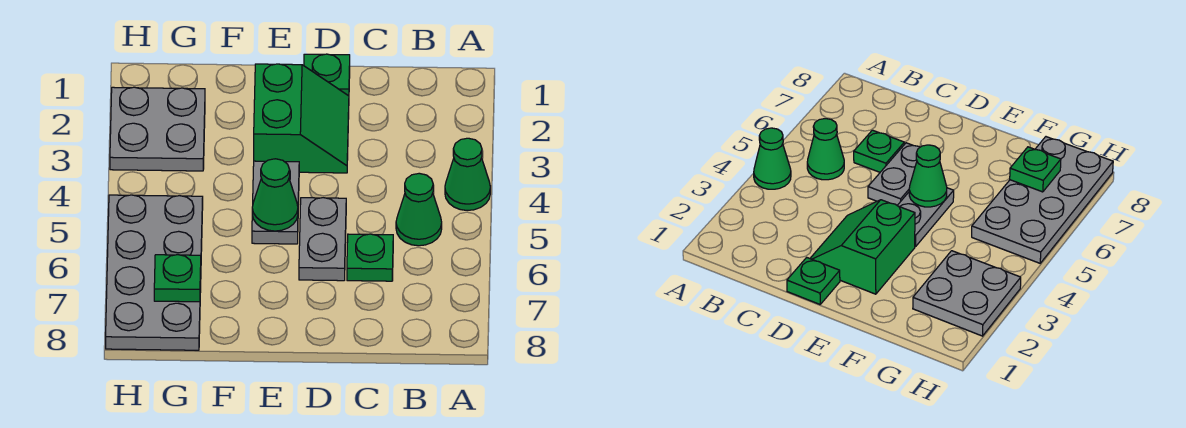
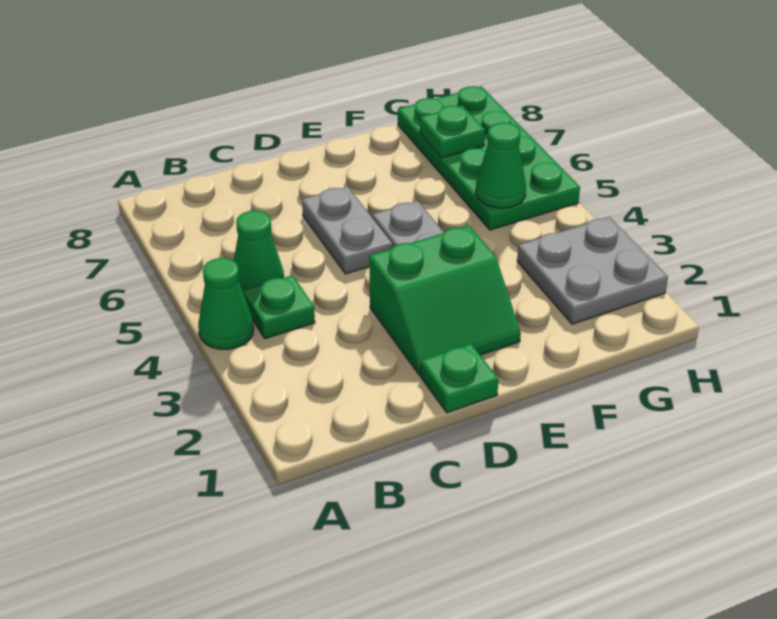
green plate C6 level 1 -> green plate B4 level 1
green slope D2:E3 level 1 top E -> green slope D2:E3 level 1 top 3
green cone E5 level 2 -> green cone G5 level 2
grey plate G5:H8 level 1 -> green plate G5:H8 level 1

